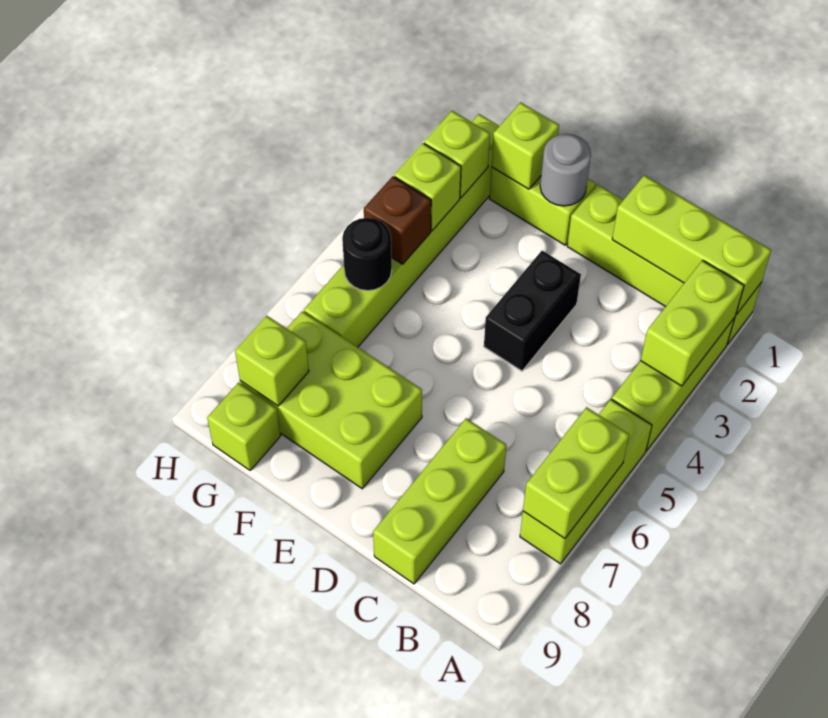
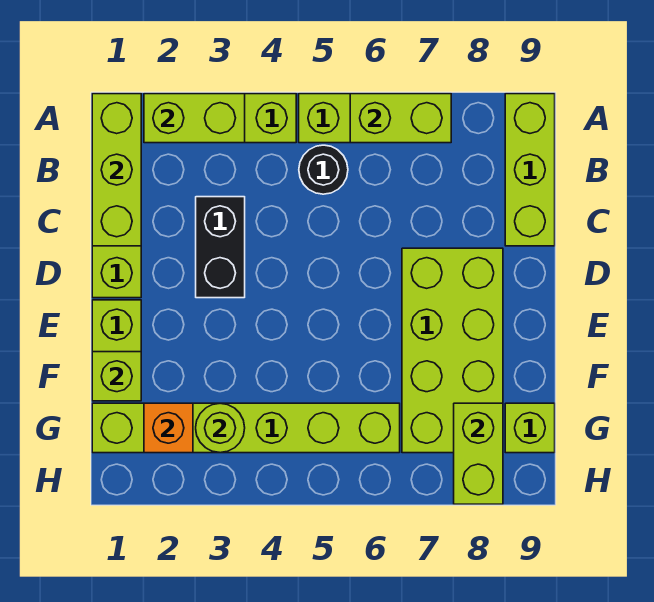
lime brick C7:C9 level 1 -> lime brick A9:C9 level 1
black brick D3:D4 level 1 -> black brick C3:D3 level 1
grey round brick E1 level 2 -> none
lime brick E7:G8 level 1 -> lime brick D7:G8 level 1
lime brick G2 level 2 -> orange brick G2 level 2
lime brick G3 level 2 -> lime round brick G3 level 2
brown brick G4 level 2 -> none
black round brick G5 level 2 -> black round brick B5 level 1
lime brick G8 level 2 -> lime brick G8:H8 level 2

